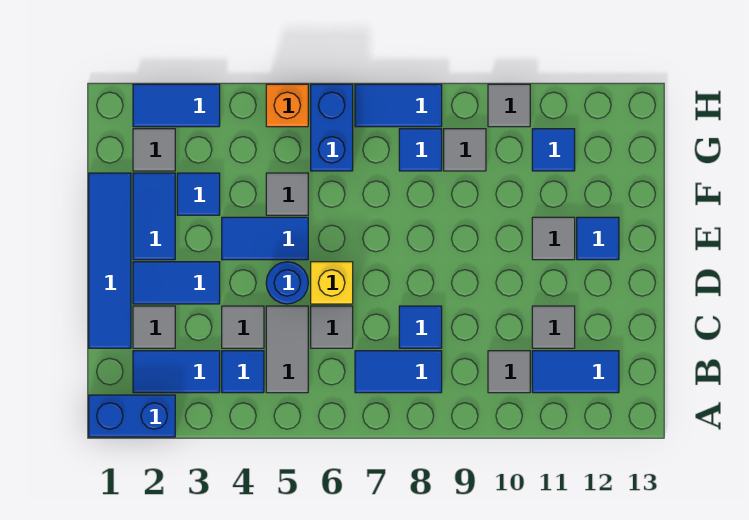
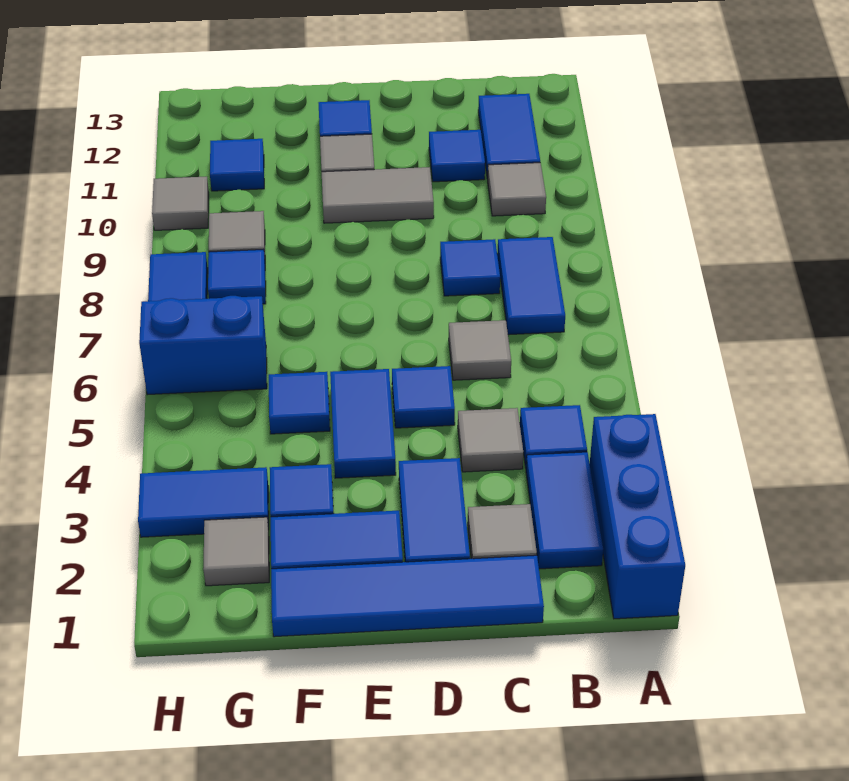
blue brick A1:A2 level 1 -> blue brick A1:A3 level 1
grey tile B5:C5 level 1 -> grey tile D10:E10 level 1
grey tile C11 level 1 -> blue tile C11 level 1
blue round brick D5 level 1 -> blue tile D5 level 1
yellow brick D6 level 1 -> none
grey tile F5 level 1 -> blue tile F5 level 1
blue tile H2:H3 level 1 -> blue tile G3:H3 level 1
orange brick H5 level 1 -> none

